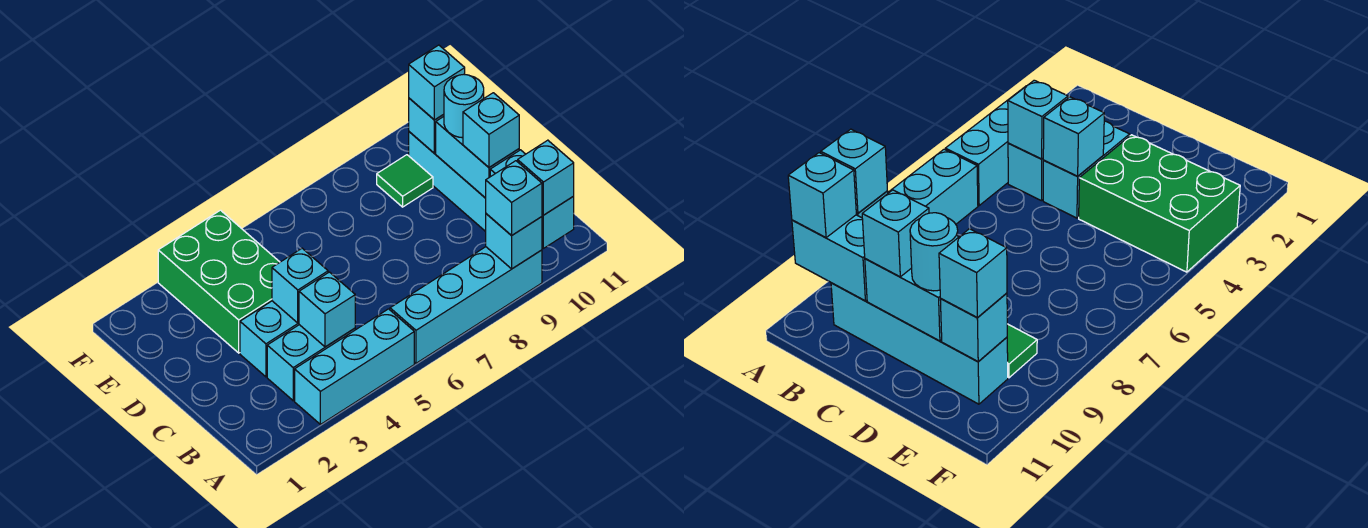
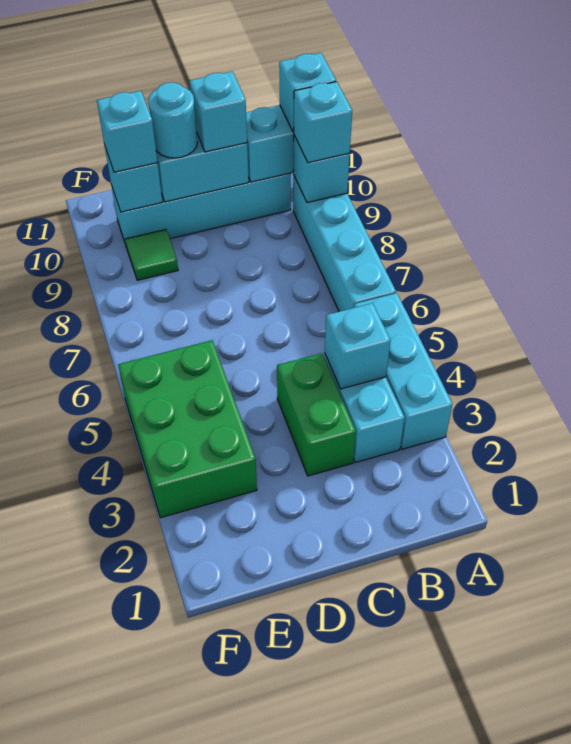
cyan brick C3:C4 level 1 -> green brick C3:C4 level 1
cyan brick C4 level 2 -> none
green brick D3:F4 level 1 -> green brick E3:F5 level 1

